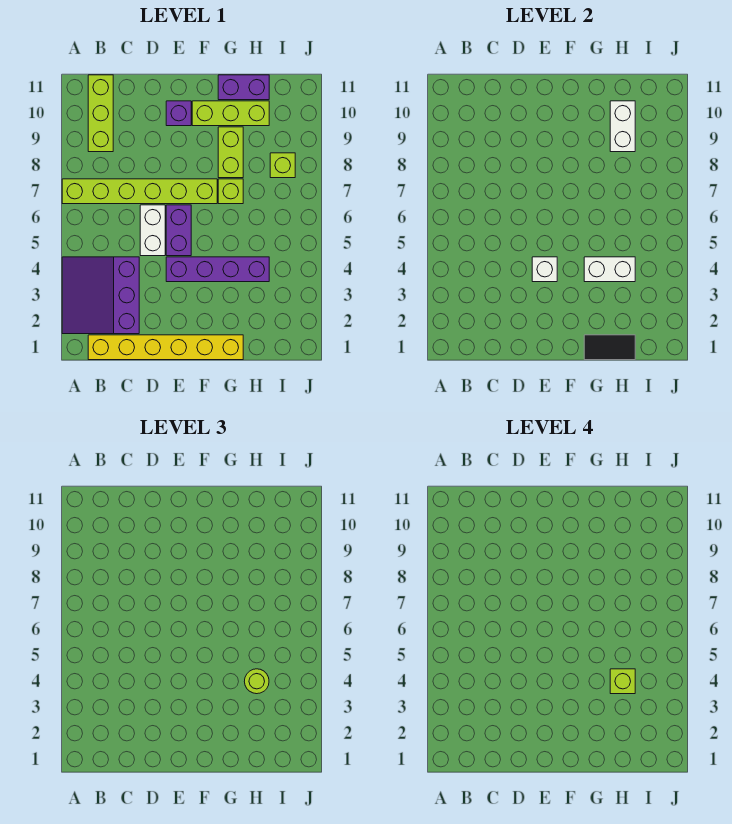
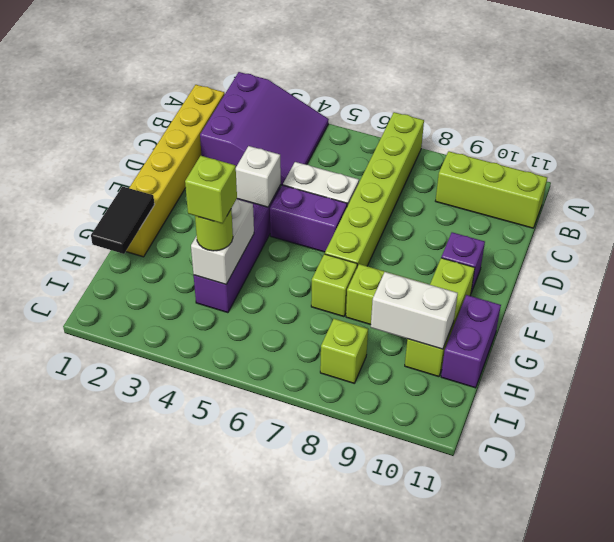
purple slope A2:C4 level 1 top C -> purple slope A2:C4 level 1 top 2

